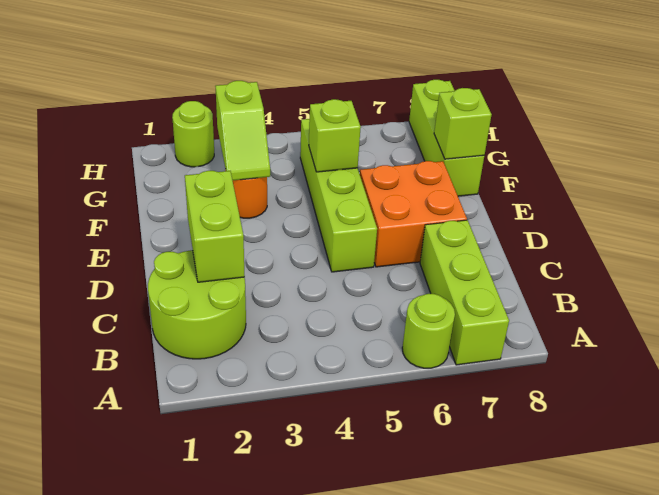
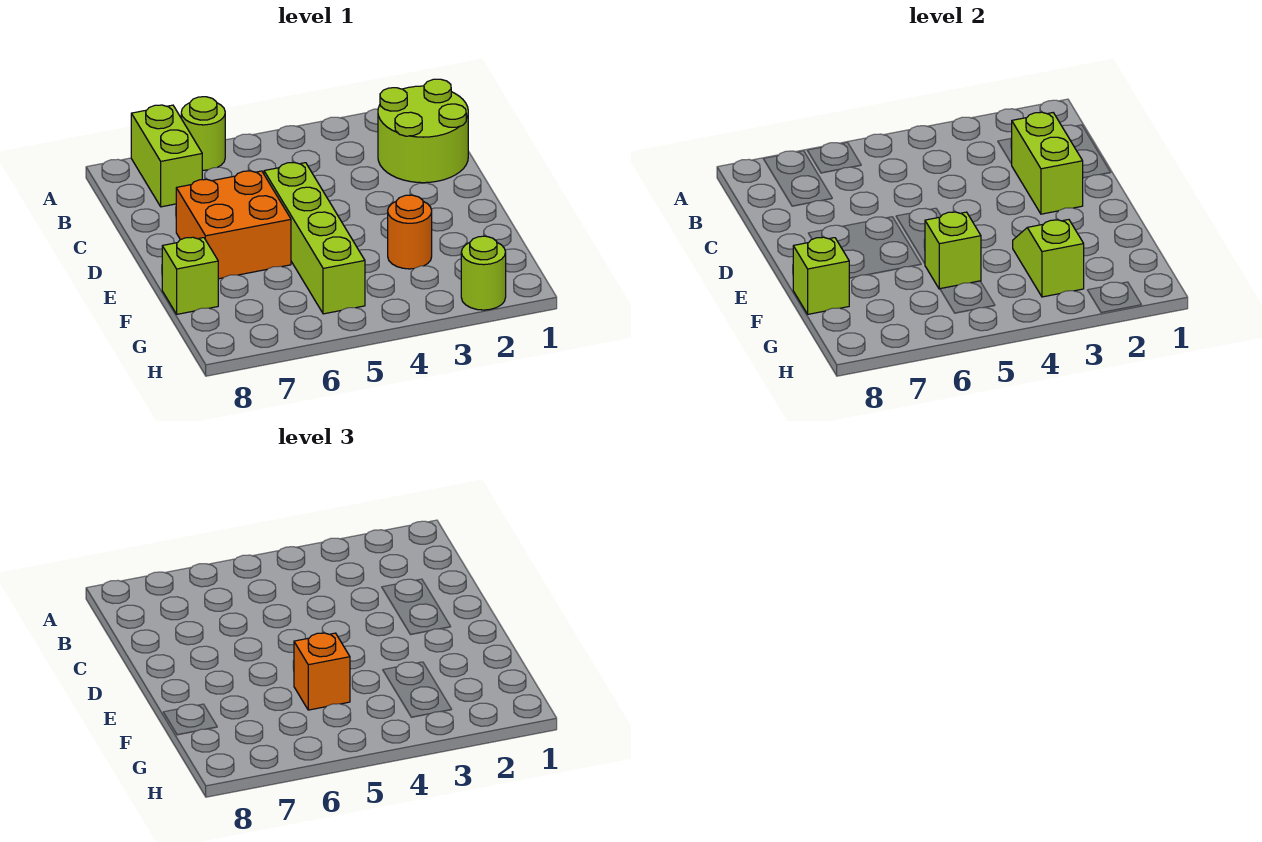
lime brick A7:C7 level 1 -> lime brick A7:B7 level 1
none -> orange brick F5 level 3
lime brick F8:H8 level 1 -> lime brick F8 level 1

